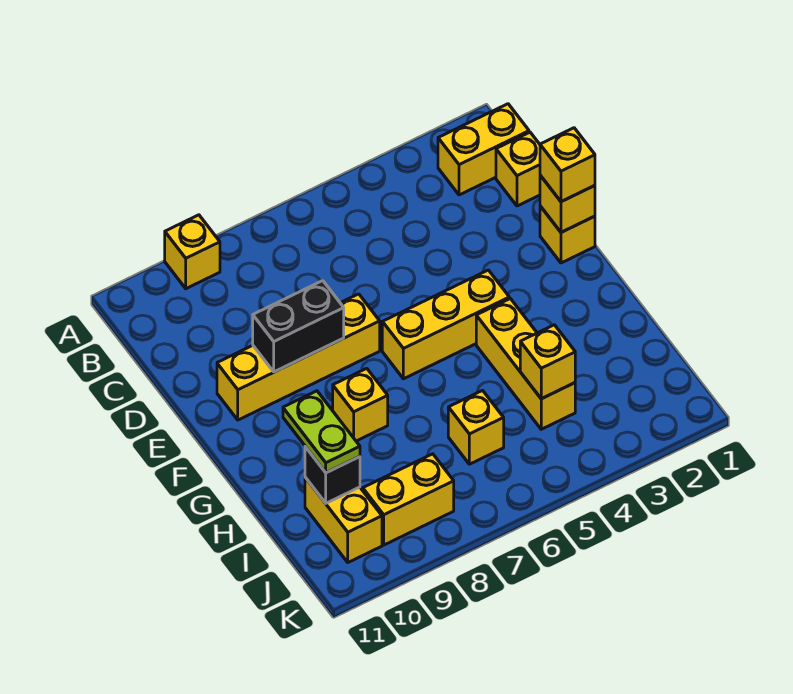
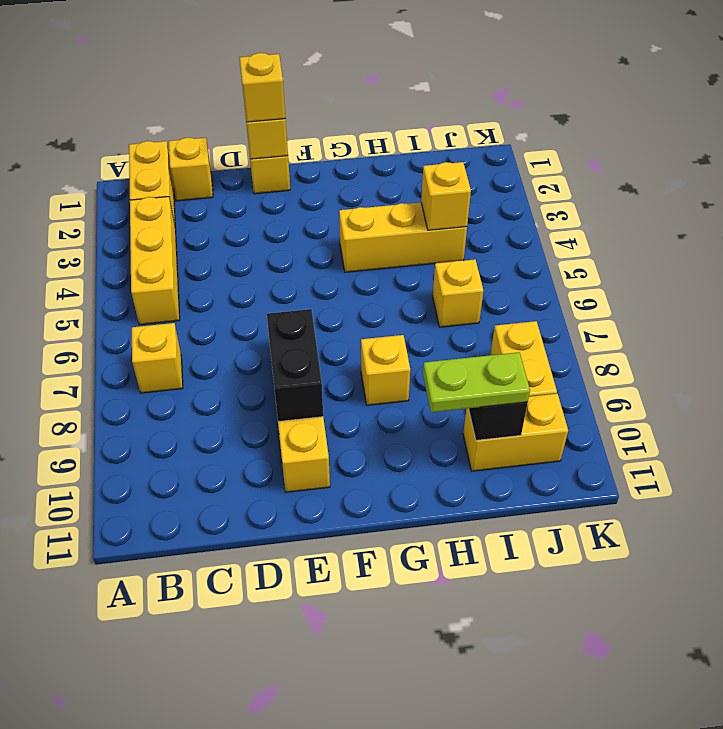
yellow brick A9 level 1 -> yellow brick B7 level 1
yellow brick F4:F6 level 1 -> yellow brick B3:B5 level 1

